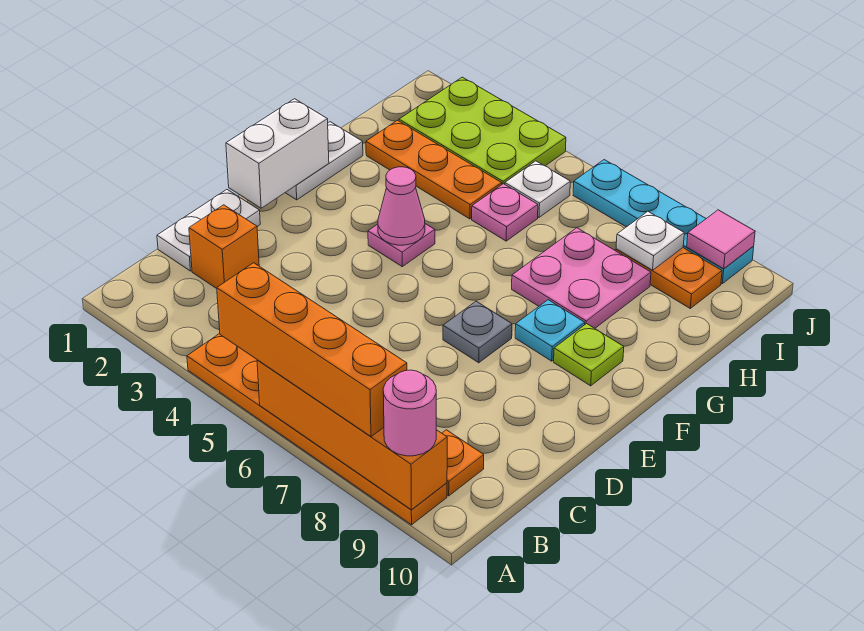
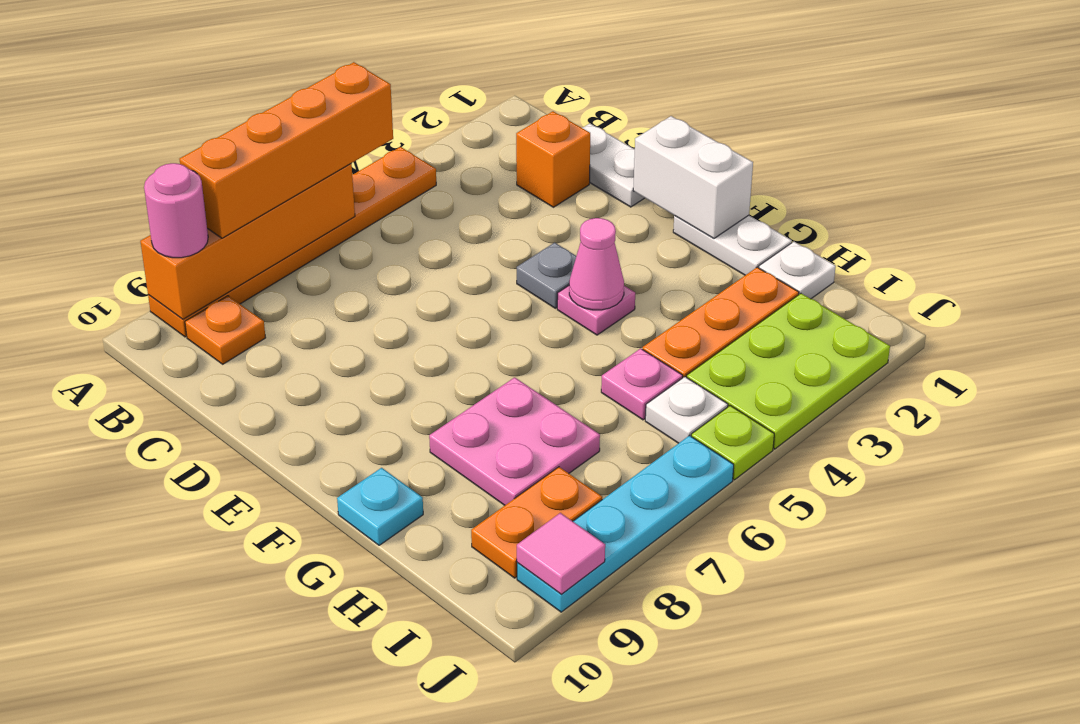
grey plate E7 level 1 -> grey plate E4 level 1
cyan plate F8 level 1 -> cyan plate G10 level 1
lime plate F9 level 1 -> lime plate J5 level 1
white plate I8 level 2 -> white plate H1 level 1

